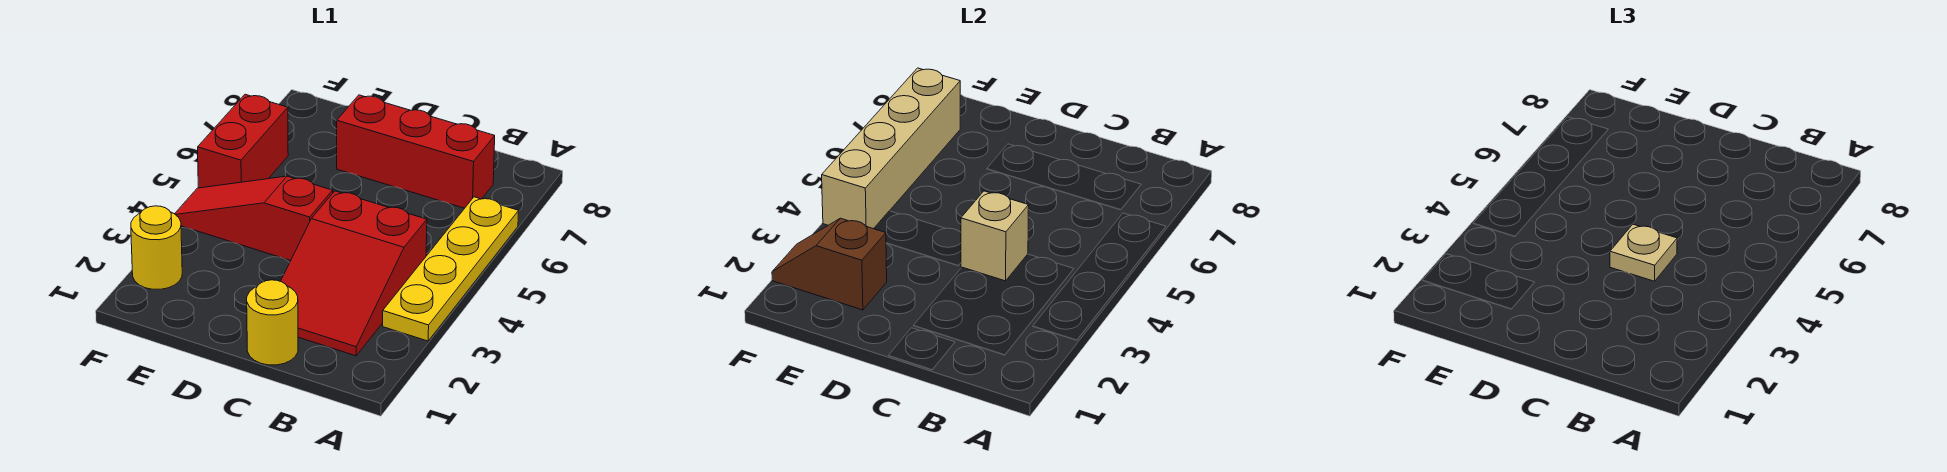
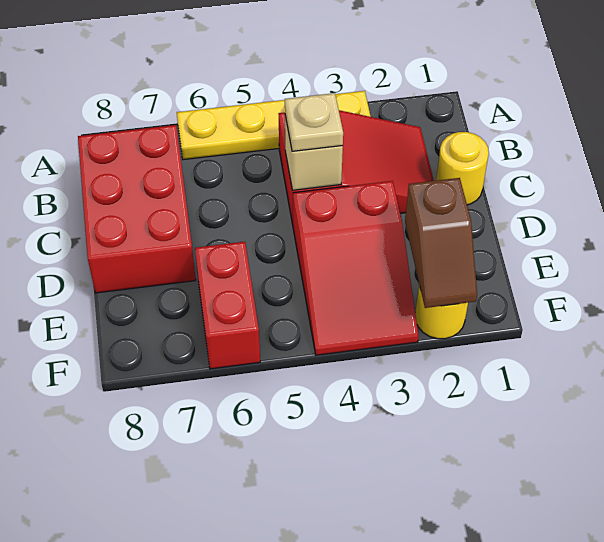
red brick B7:D7 level 1 -> red brick B7:D8 level 1
red slope D4:F4 level 1 top D -> red slope D3:F4 level 1 top D
tan brick F4:F7 level 2 -> none
red brick F5:F6 level 1 -> red brick E6:F6 level 1

